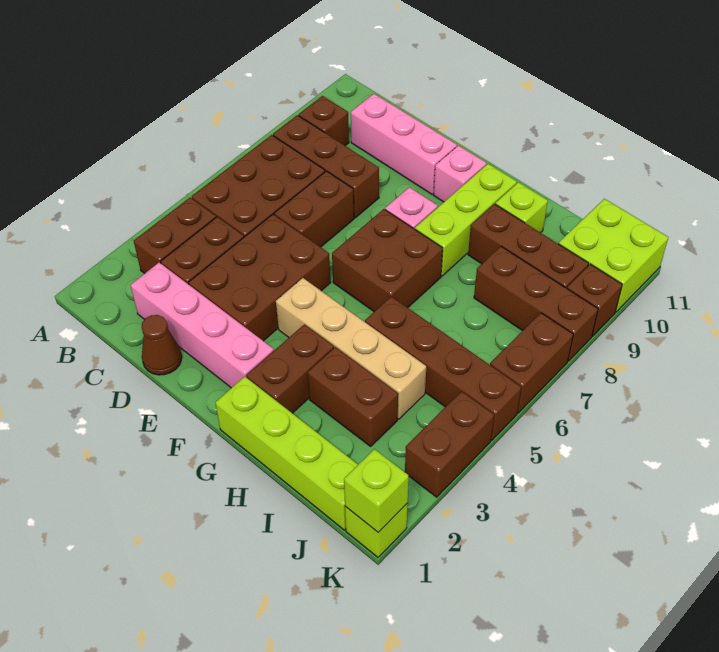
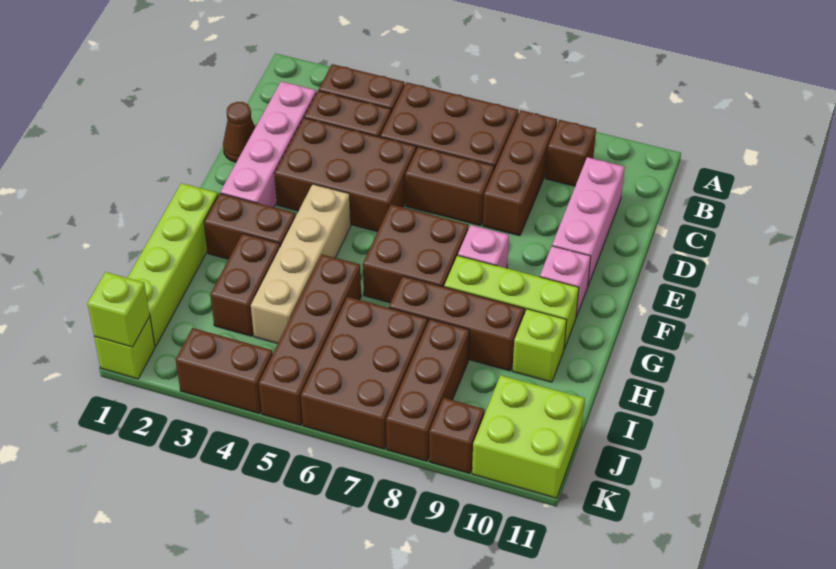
brown brick H9:J9 level 1 -> brown brick H7:H9 level 1
brown brick K6:K7 level 1 -> brown brick I6:K7 level 1

